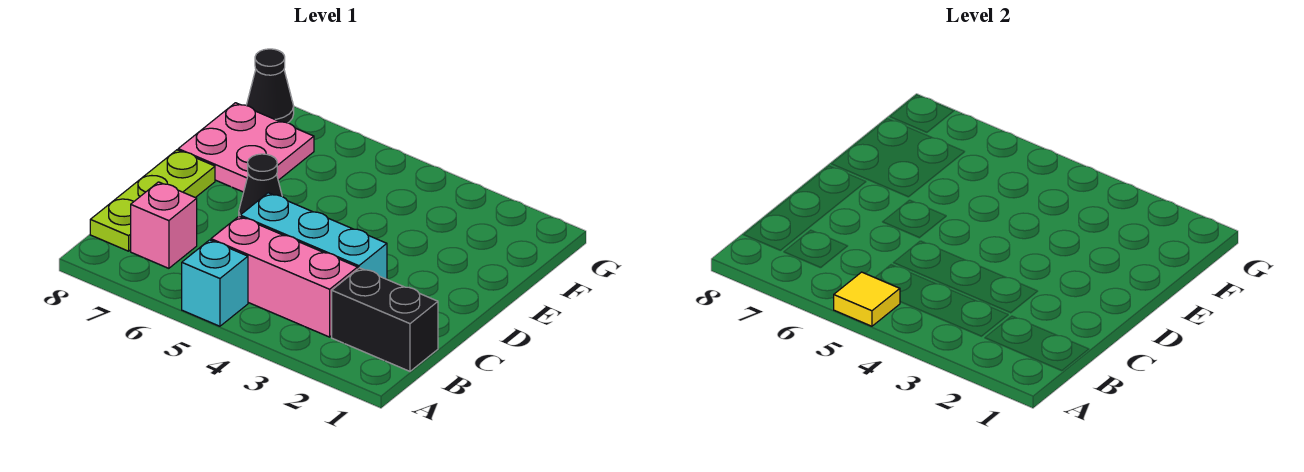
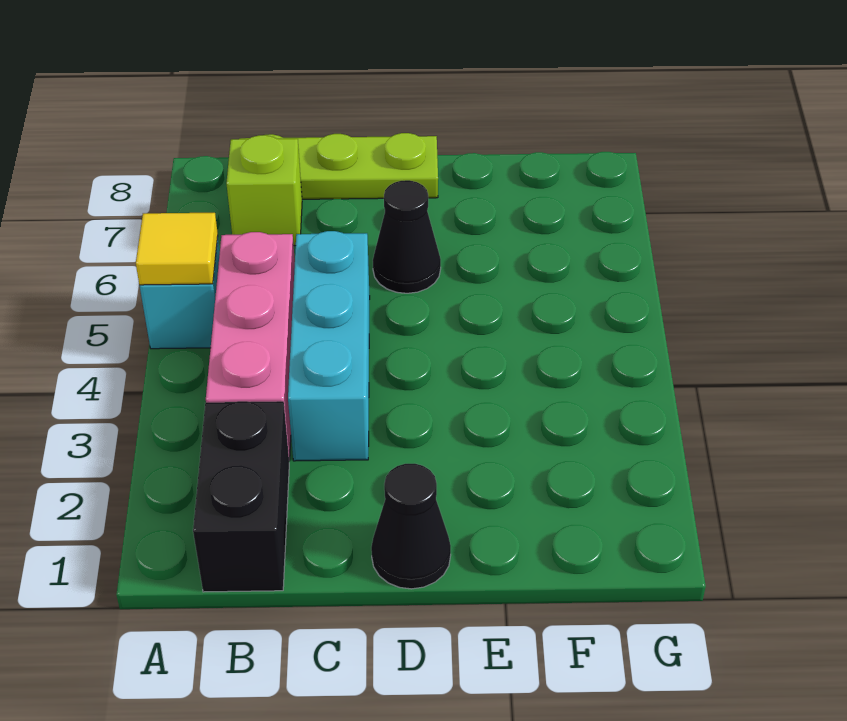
pink brick B7 level 1 -> lime brick B7 level 1
pink plate E7:F8 level 1 -> none
black cone G8 level 1 -> black cone D1 level 1

